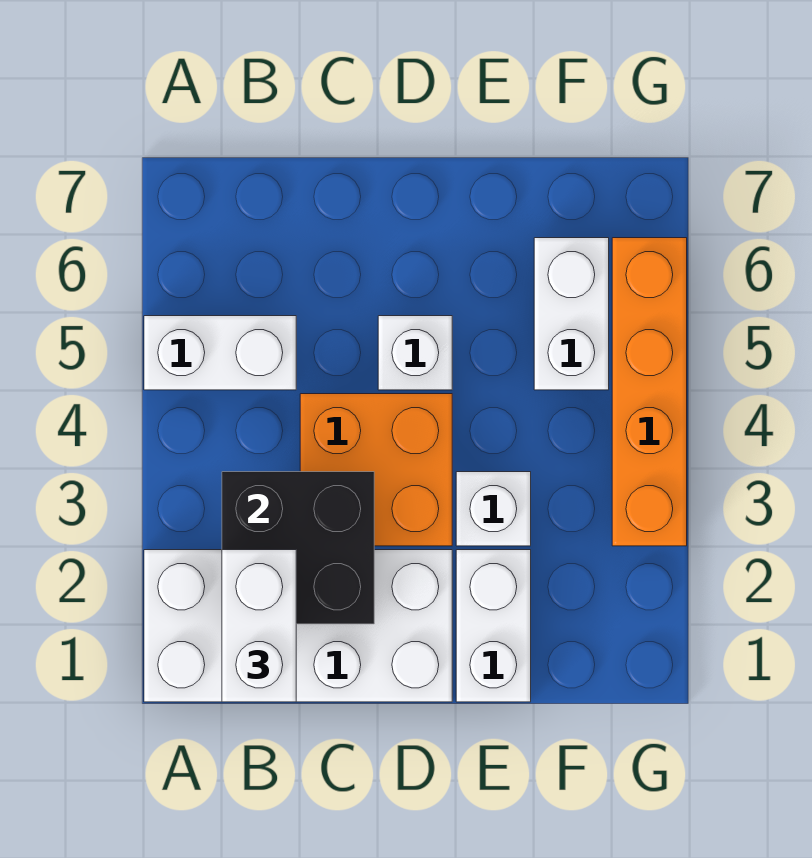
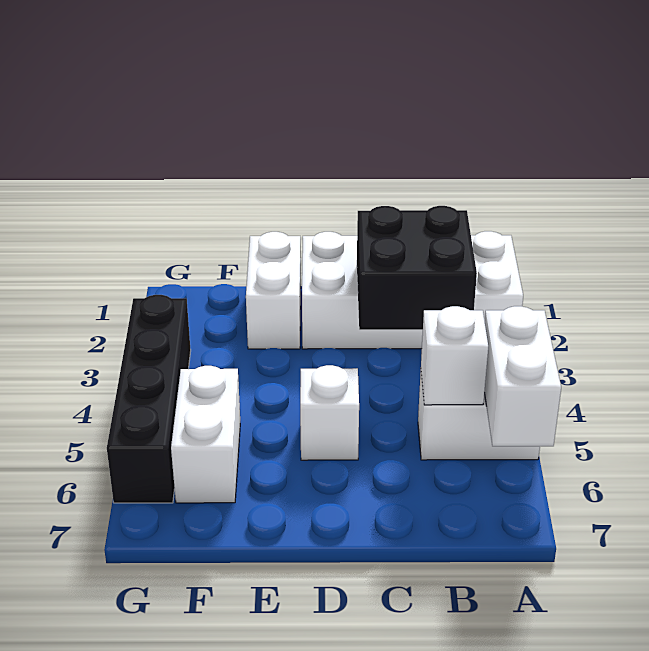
white brick B1:B2 level 3 -> white brick A5:A6 level 2
orange brick C3:D4 level 1 -> none
white brick E3 level 1 -> white brick B5 level 2
orange brick G3:G6 level 1 -> black brick G3:G6 level 1

